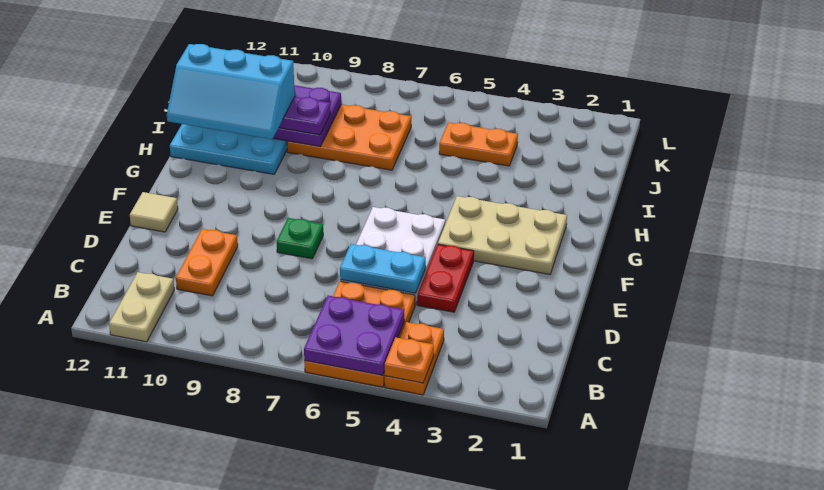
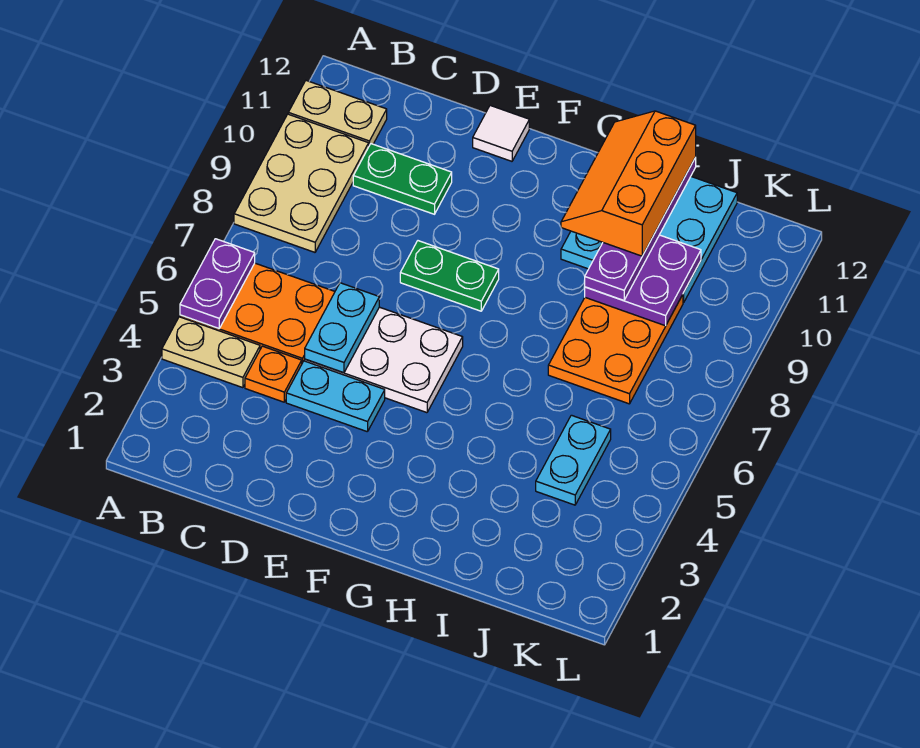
orange plate A4:B4 level 1 -> tan plate A4:B4 level 1
orange plate A4 level 2 -> orange plate C4 level 1
purple plate A5:B6 level 2 -> purple plate A5:A6 level 2
orange plate C10:D10 level 1 -> green plate C10:D10 level 1
red plate D4:E4 level 1 -> cyan plate D4:E4 level 1
green plate E8 level 1 -> green plate E8:F8 level 1
tan tile E12 level 1 -> white tile E12 level 1
tan plate F2:G4 level 1 -> tan plate A8:B10 level 1
cyan slope H10:I12 level 4 top I -> orange slope H10:I12 level 4 top I
orange plate J4:J5 level 1 -> cyan plate J4:J5 level 1

